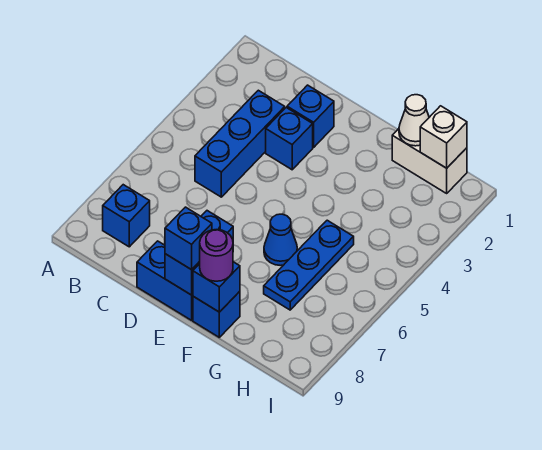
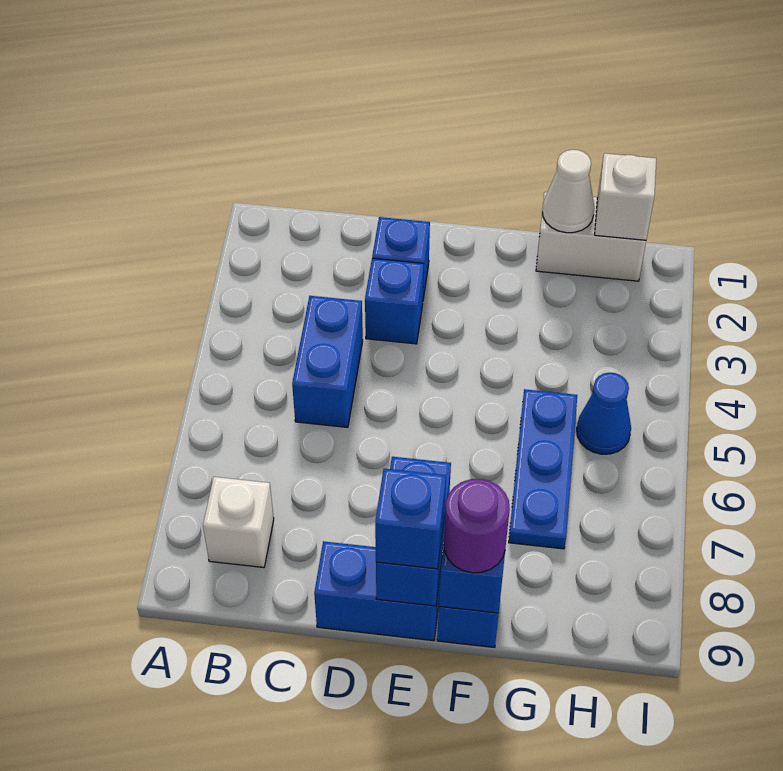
blue brick B8 level 1 -> white brick B8 level 1
blue brick C3:C5 level 1 -> blue brick C4:C5 level 1
blue cone F6 level 1 -> blue cone H5 level 1

